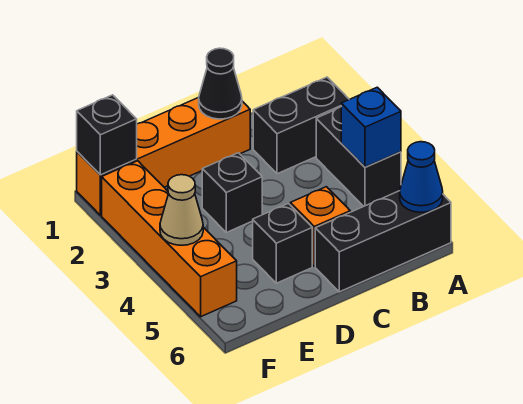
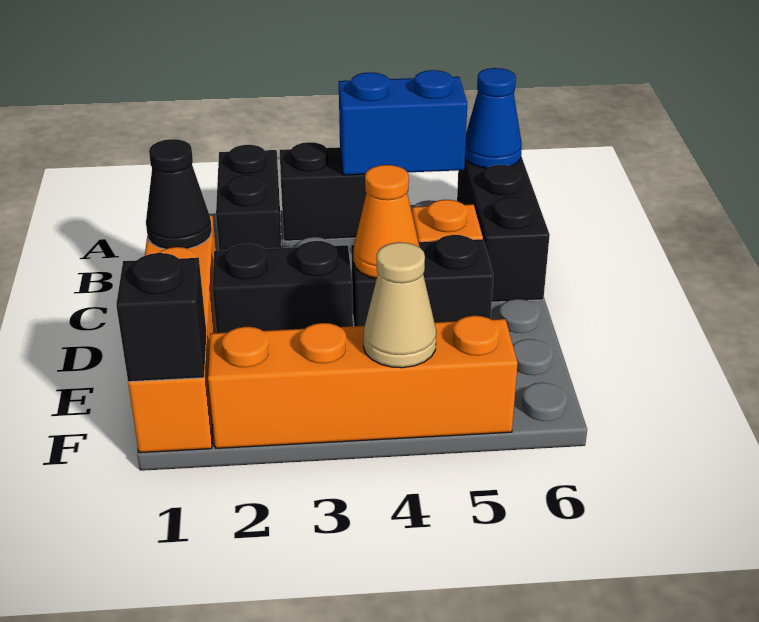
blue brick A4 level 2 -> blue brick A4:A5 level 2
black brick D3 level 1 -> black brick D2:D3 level 1
none -> orange cone D4 level 2
black brick D5 level 1 -> black brick D4:D5 level 1

